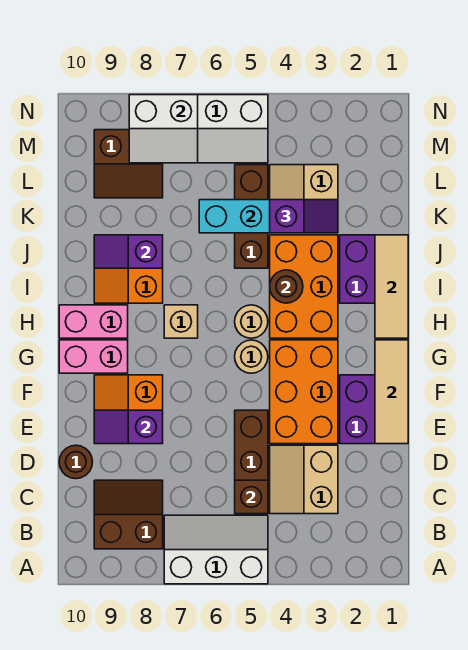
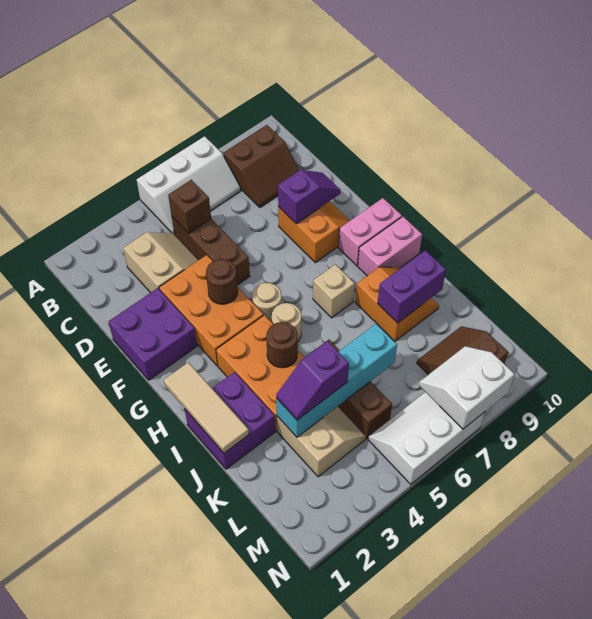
brown round brick D10 level 1 -> brown round brick F4 level 2
tan tile E1:G1 level 2 -> none
purple slope J8:J9 level 2 top 8 -> purple brick J8:J9 level 2

